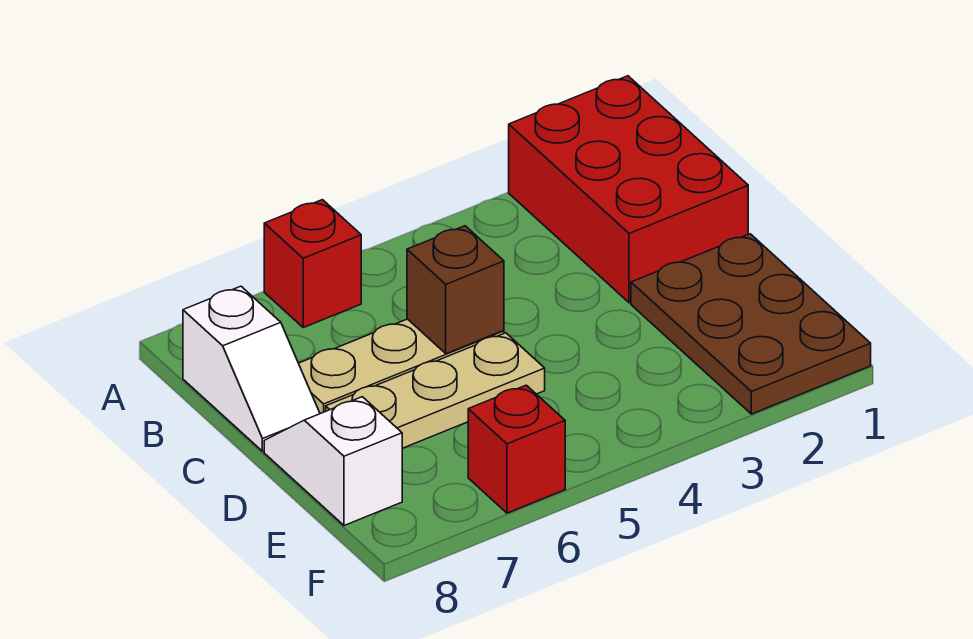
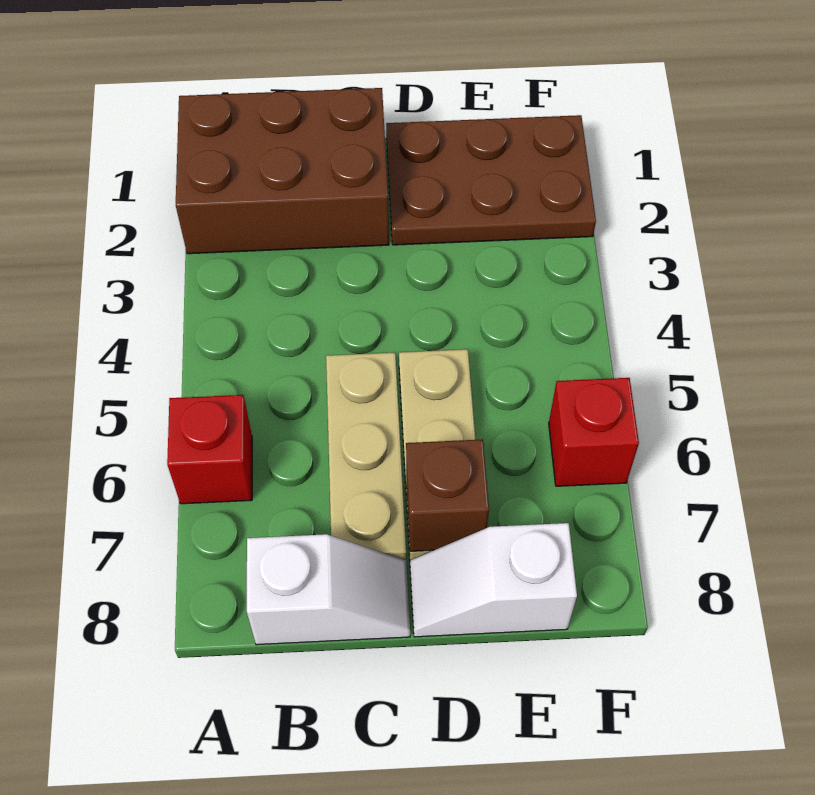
red brick A1:C2 level 1 -> brown brick A1:C2 level 1
brown brick C5 level 2 -> brown brick D7 level 2

